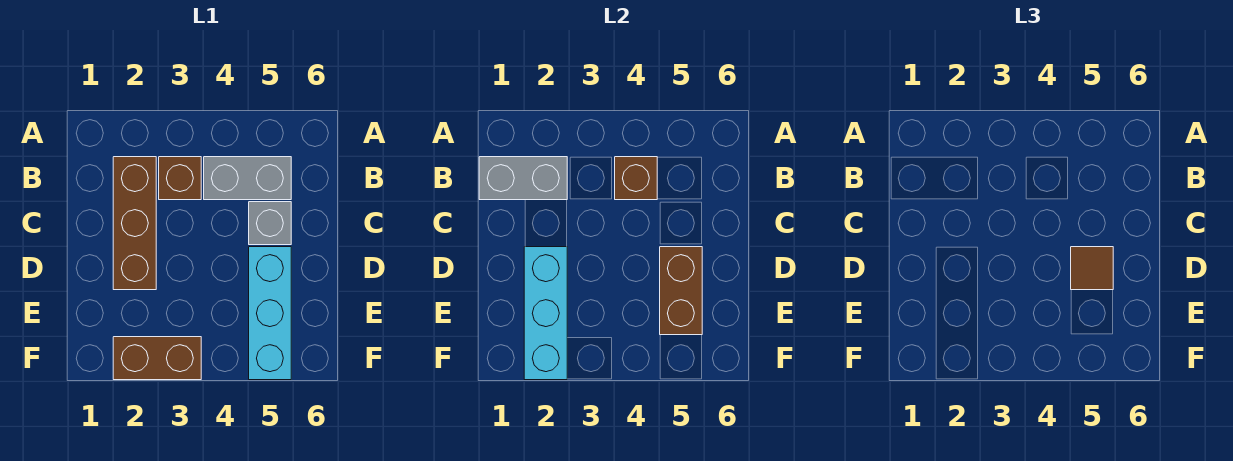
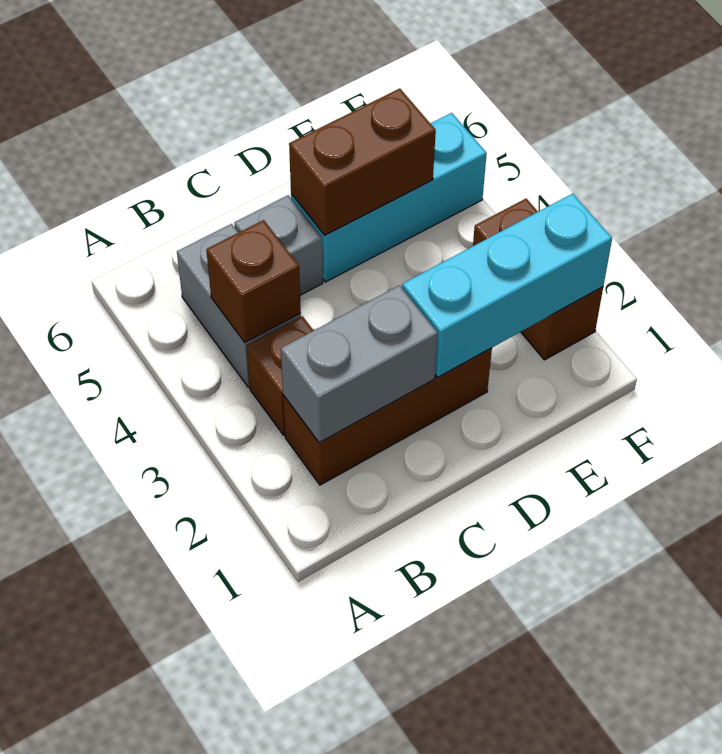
grey brick B1:B2 level 2 -> grey brick B2:C2 level 2
brown tile D5 level 3 -> none

